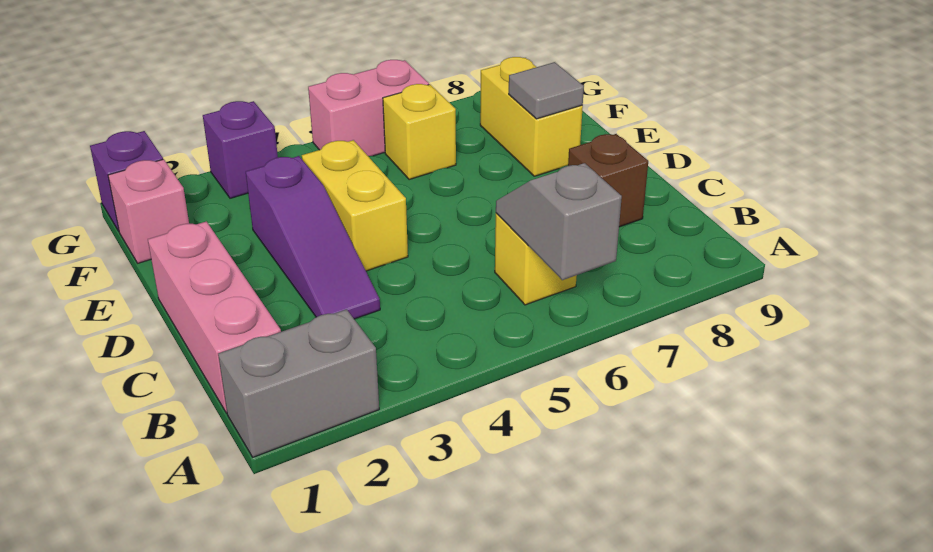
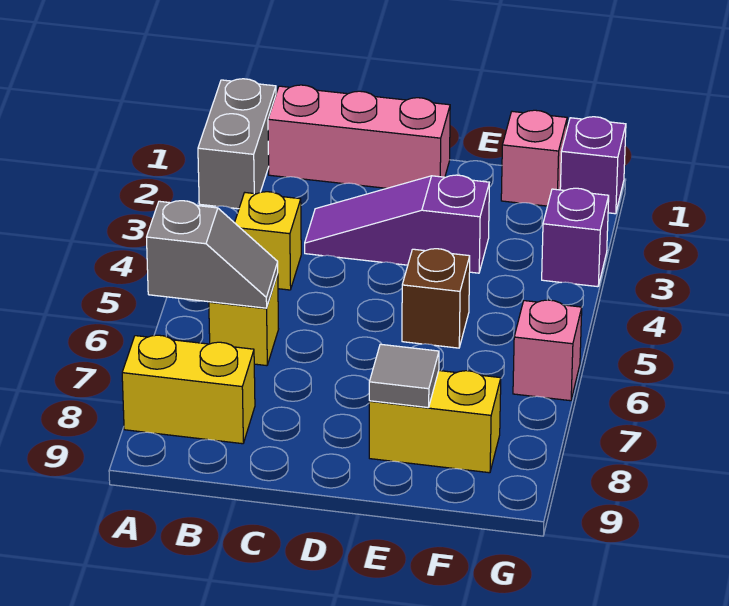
brown brick C8 level 1 -> brown brick E5 level 1
yellow brick D4:E4 level 1 -> yellow brick A8:B8 level 1
yellow brick F6 level 1 -> yellow brick B4 level 1
pink brick G5:G6 level 1 -> pink brick G6 level 1

